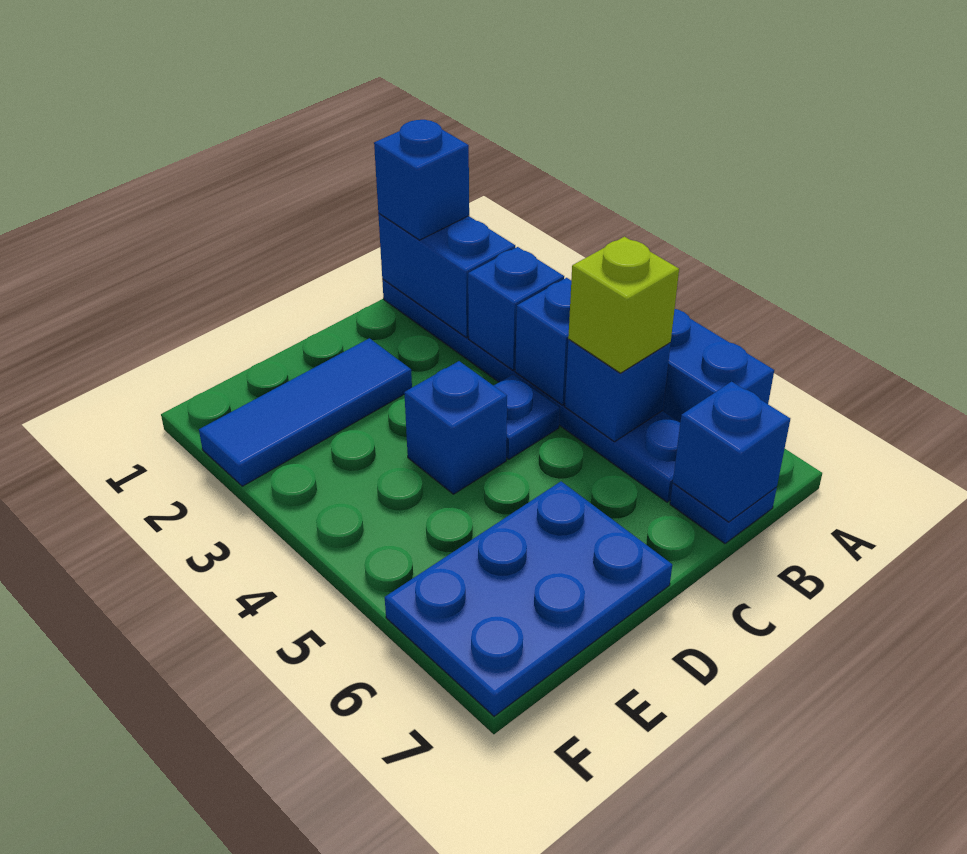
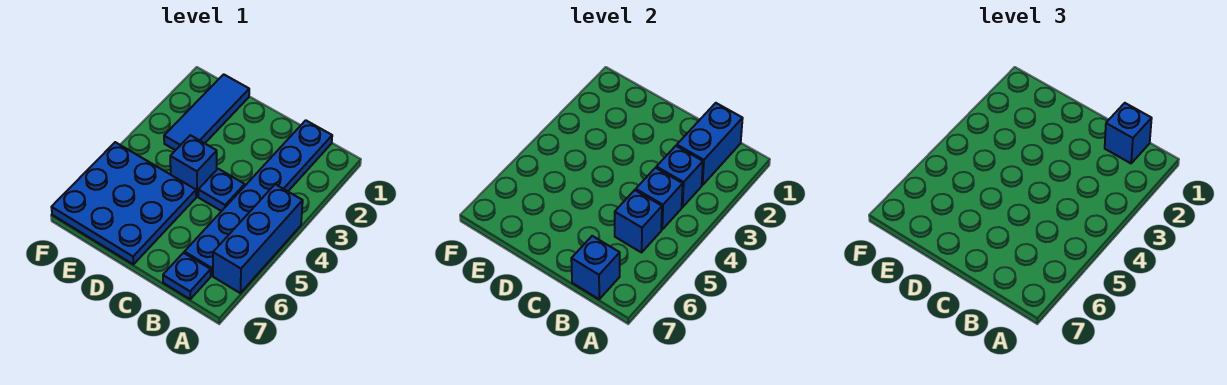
lime brick B5 level 3 -> none
blue tile D2:F2 level 1 -> blue tile E1:E3 level 1
blue plate D6:F7 level 1 -> blue plate D5:F7 level 1

